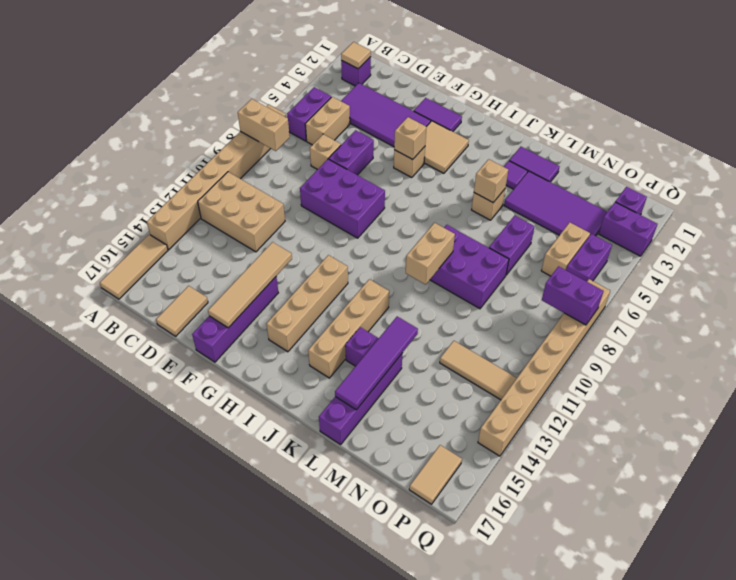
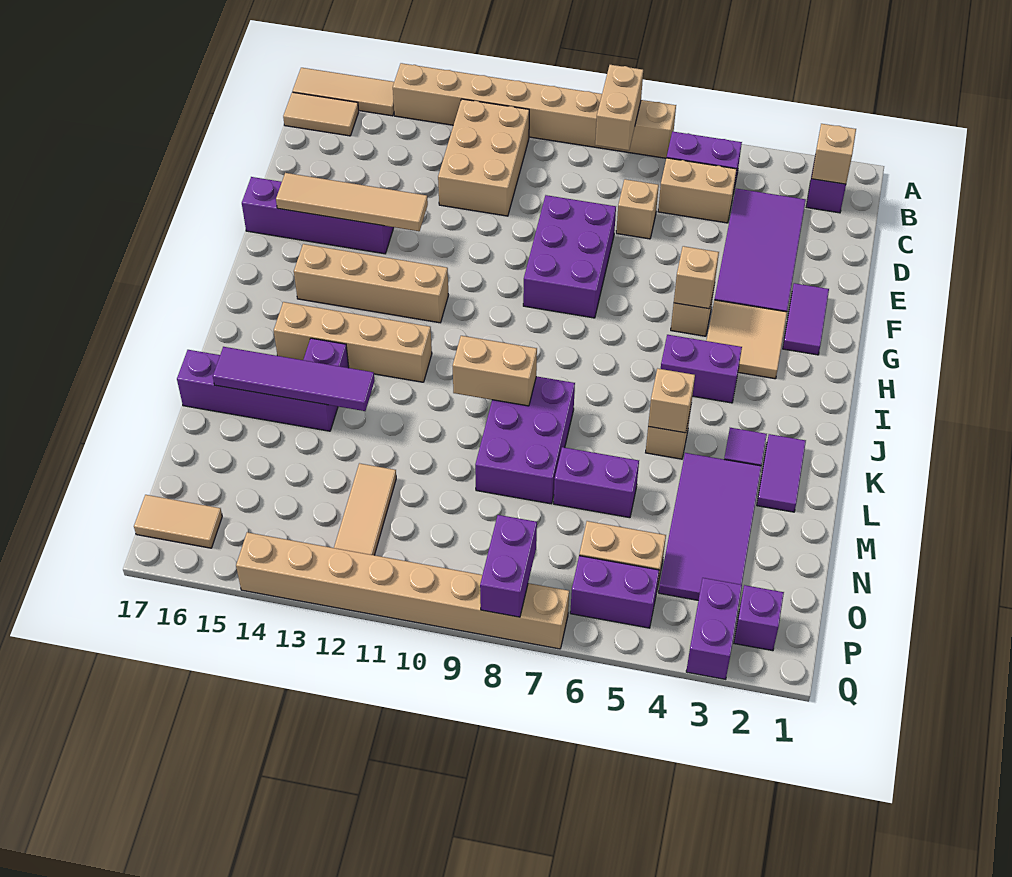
tan tile B2 level 2 -> tan brick B2 level 2
tan tile D16:D17 level 1 -> tan tile B16:B17 level 1
purple brick E6:E7 level 1 -> purple brick I4:I5 level 1

